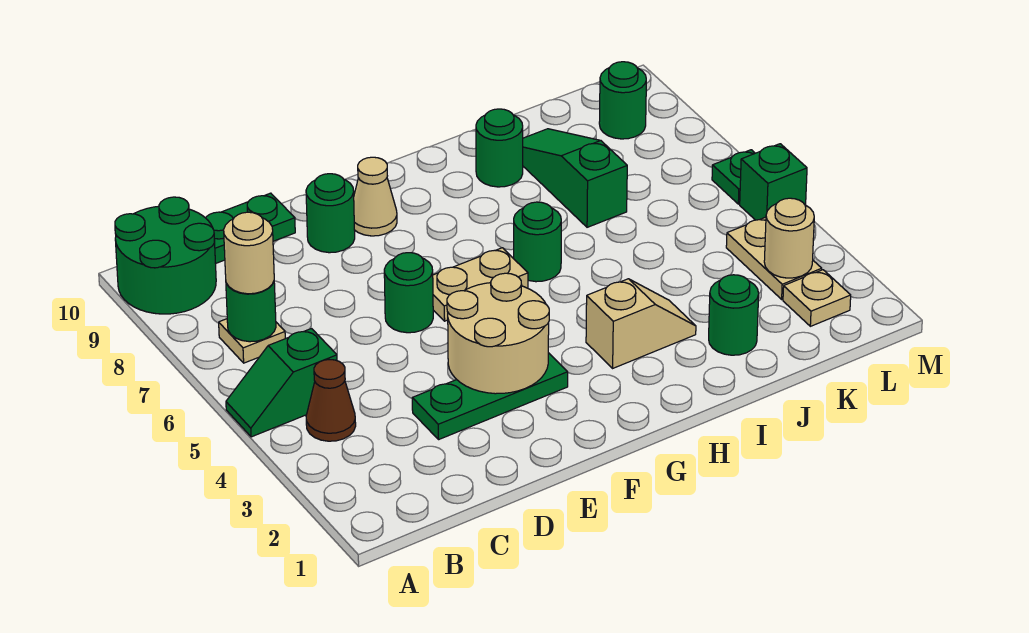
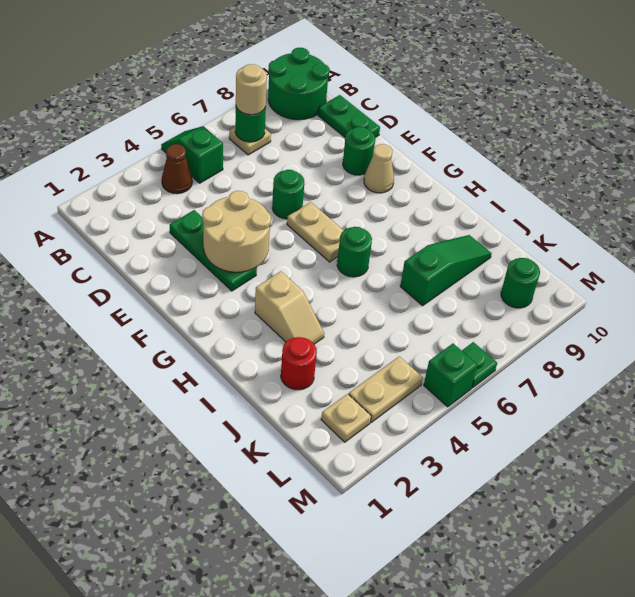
green round brick I9 level 1 -> none
green round brick J2 level 1 -> red round brick J2 level 1
tan round brick L3 level 2 -> none

